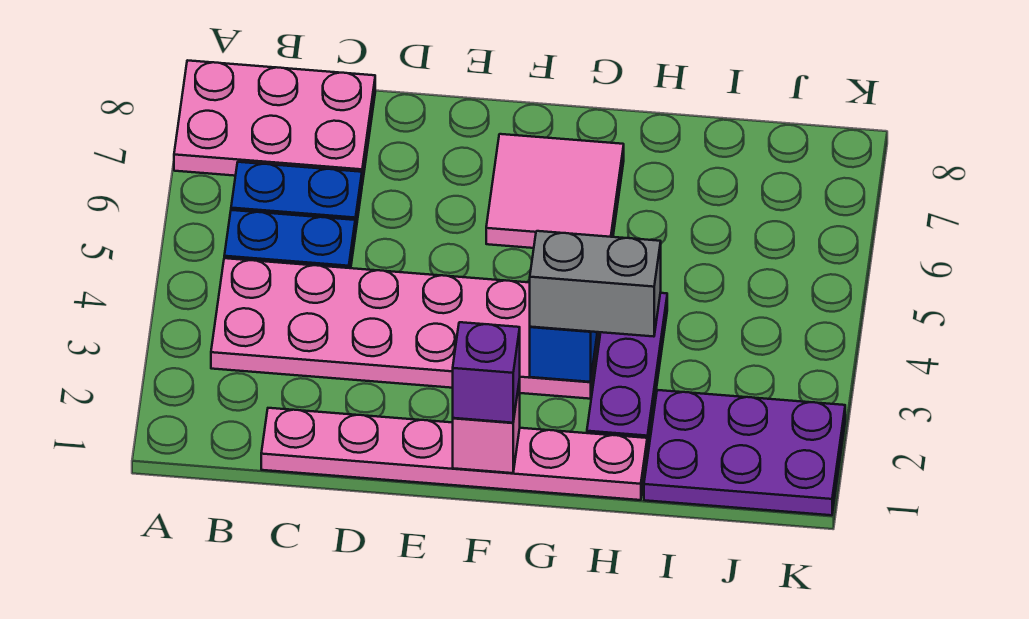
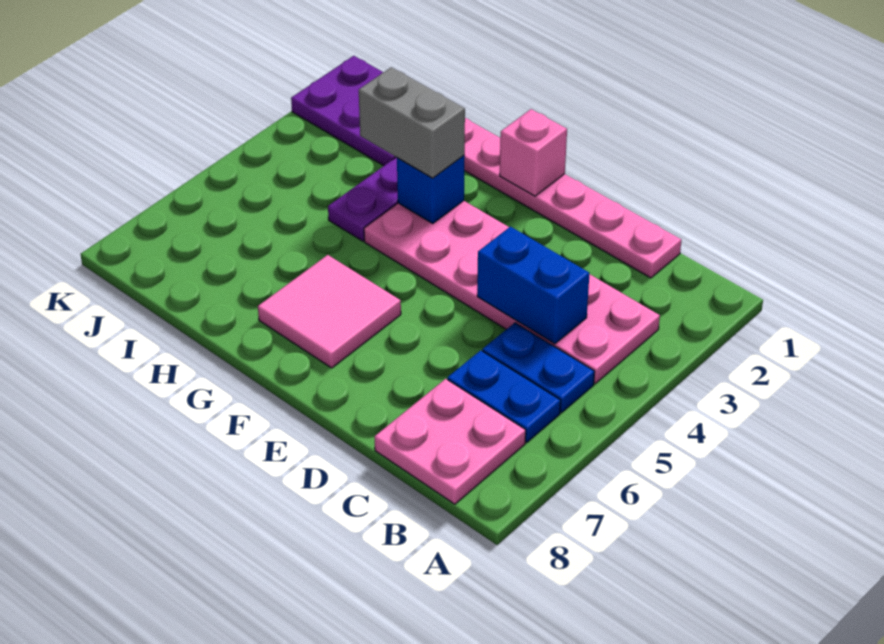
pink plate A7:C8 level 1 -> pink plate B7:C8 level 1
none -> blue brick C4:D4 level 2
purple brick F1 level 3 -> none

